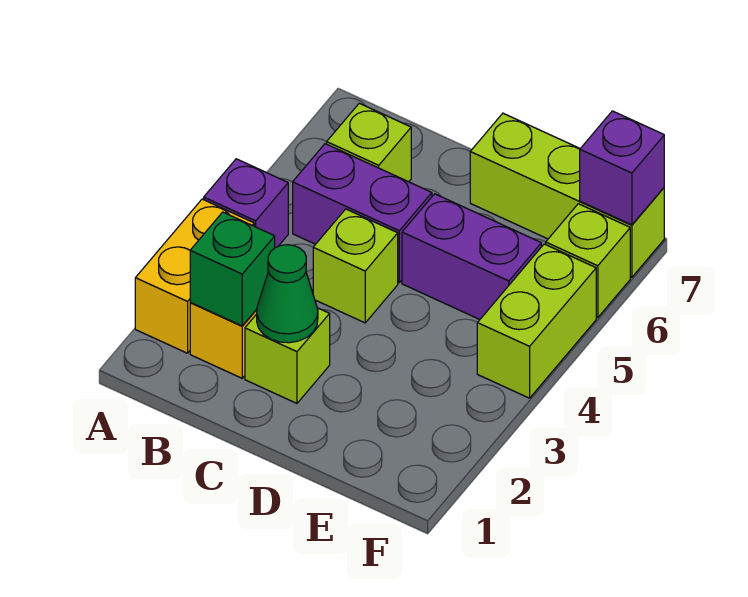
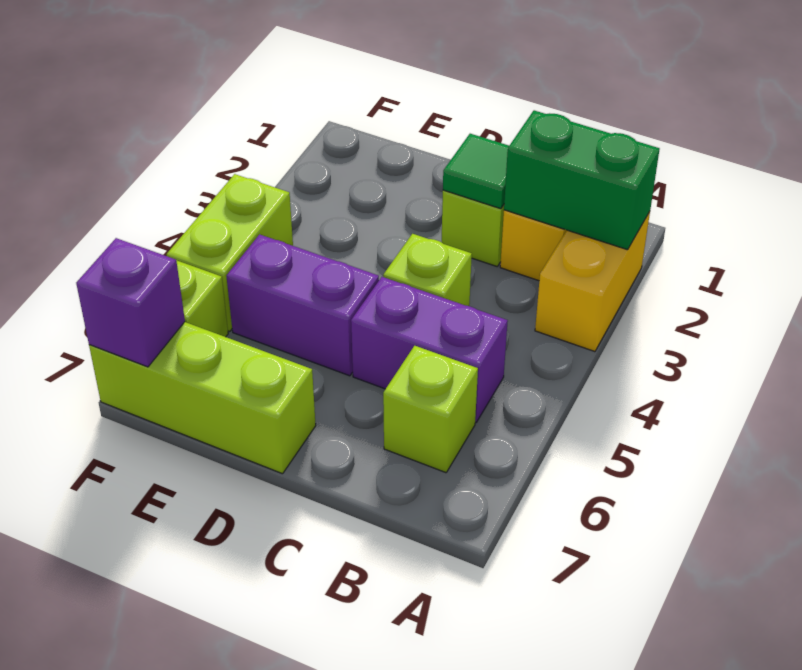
purple brick A4 level 1 -> none
green brick B2 level 2 -> green brick A2:B2 level 2
green cone C2 level 2 -> green tile C2 level 2

